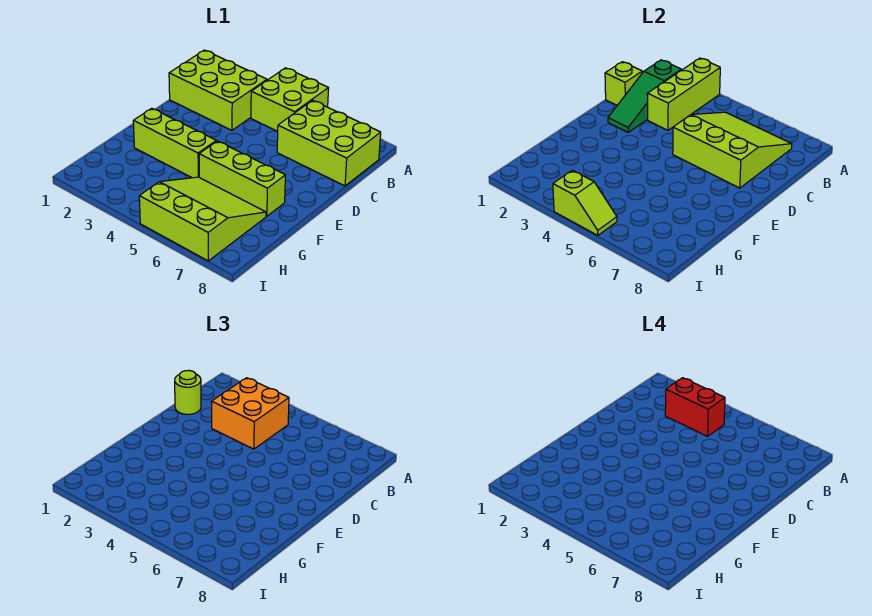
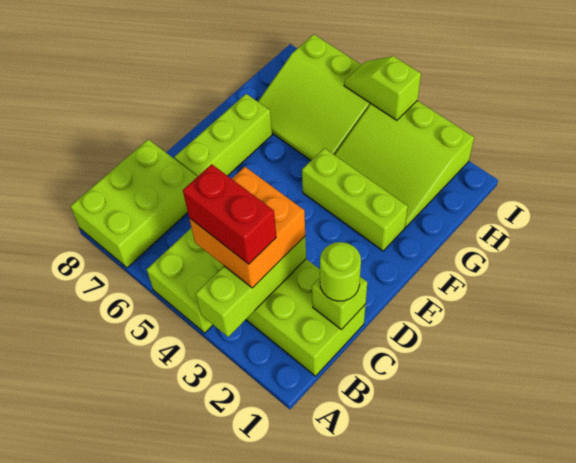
green slope B2:D2 level 2 top B -> none
lime slope B5:D7 level 2 top D -> lime slope G2:I4 level 1 top I
lime brick B6:C8 level 1 -> lime brick A7:C8 level 1
lime brick F5:F7 level 1 -> lime brick D7:F7 level 1

